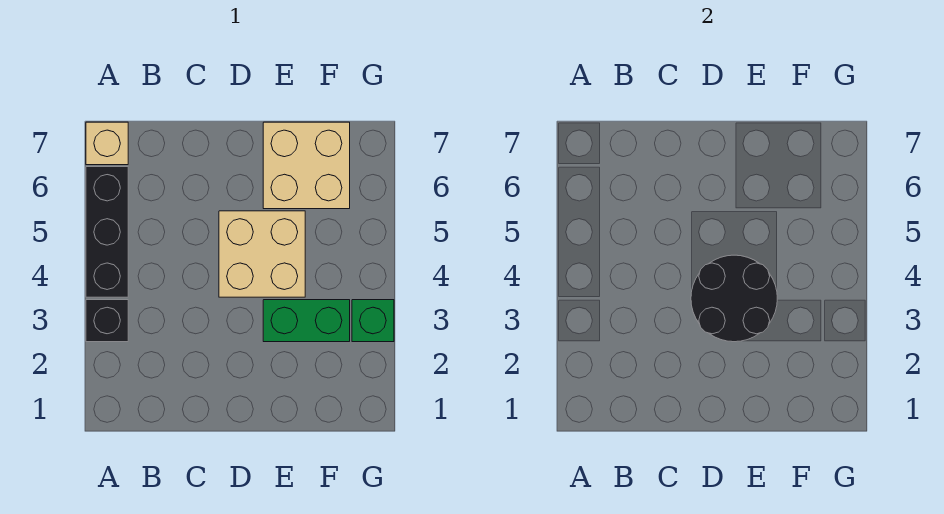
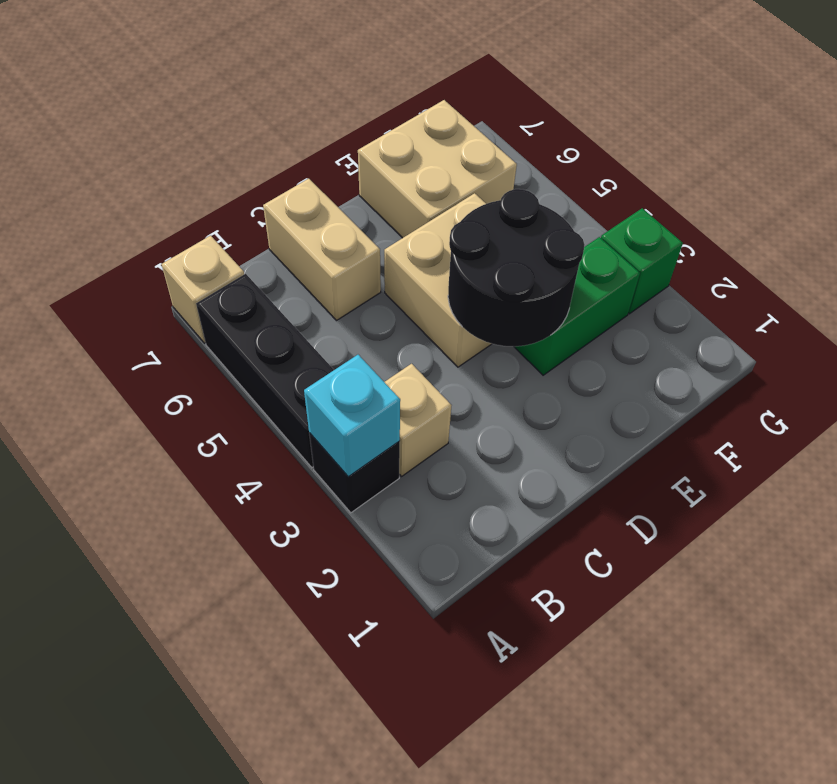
none -> cyan brick A3 level 2
none -> tan brick B3 level 1
none -> tan brick C6:C7 level 1

